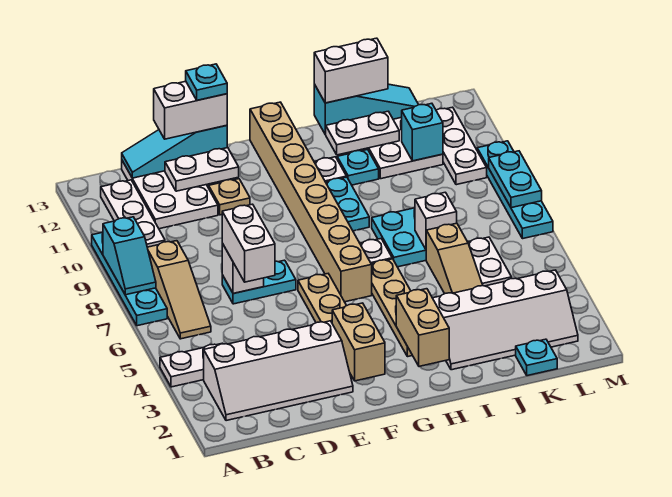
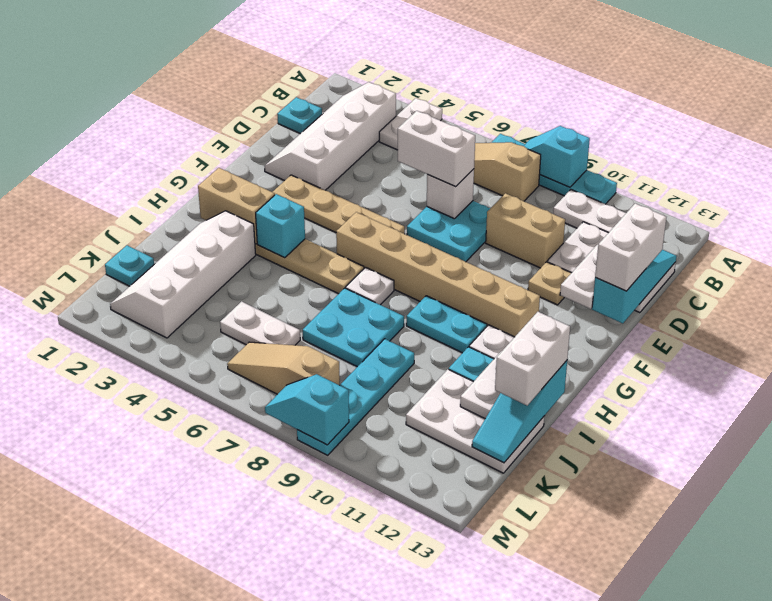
cyan plate D7:E7 level 1 -> cyan plate D7:E8 level 1
cyan plate E13 level 4 -> cyan plate C1 level 1
tan brick F2:F3 level 2 -> tan brick D9:D10 level 1
tan brick G6:G13 level 1 -> tan brick G6:G11 level 1
tan slope J4:J6 level 1 top 6 -> tan slope L6:L8 level 1 top 8
white brick J7 level 2 -> none
cyan brick K11 level 2 -> cyan brick H4 level 2
white plate L10:L12 level 1 -> none
cyan plate M7:M10 level 1 -> cyan plate J9:M9 level 1
cyan plate M8:M9 level 2 -> cyan slope M8:M9 level 2 top 9

